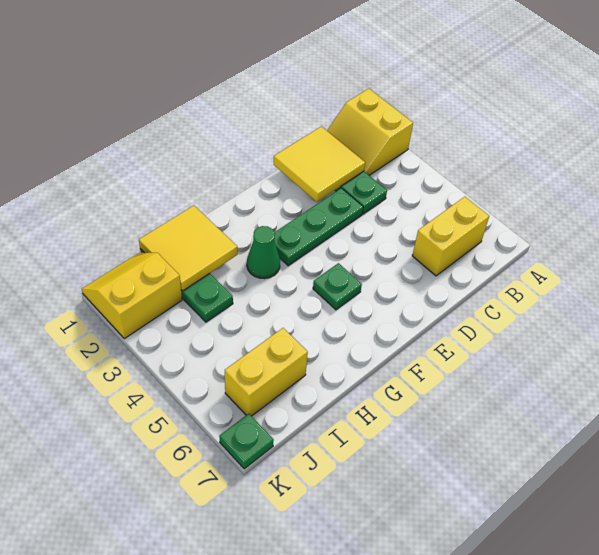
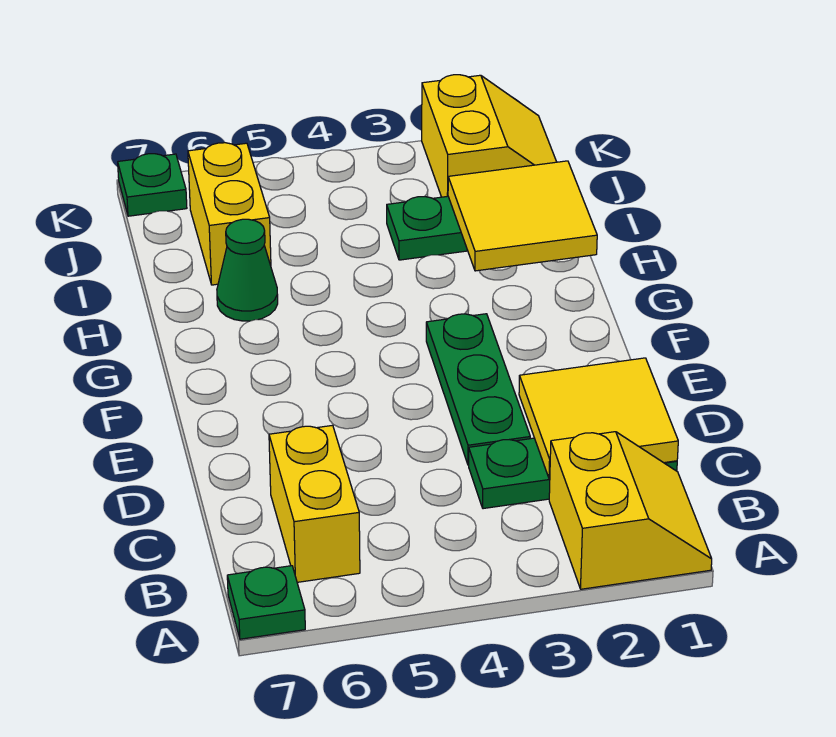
yellow slope A1:B2 level 1 top A -> yellow slope A1:B2 level 1 top 2
green plate F5 level 1 -> green plate A7 level 1
green cone G3 level 1 -> green cone H6 level 1

